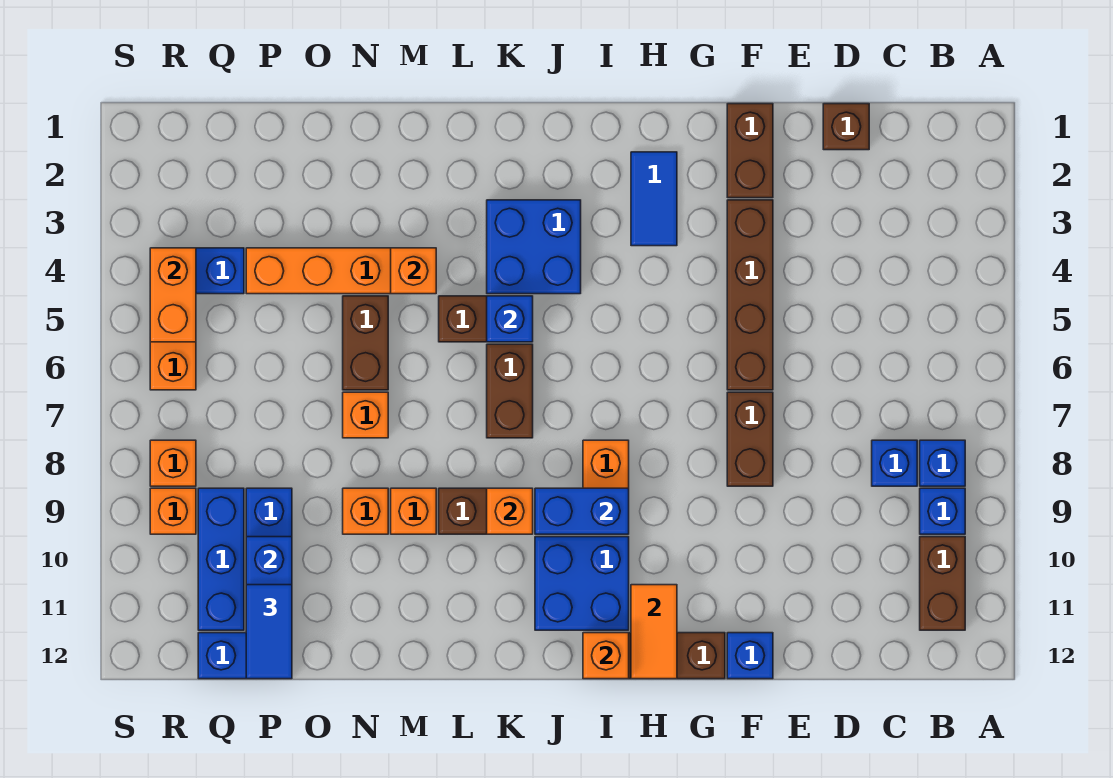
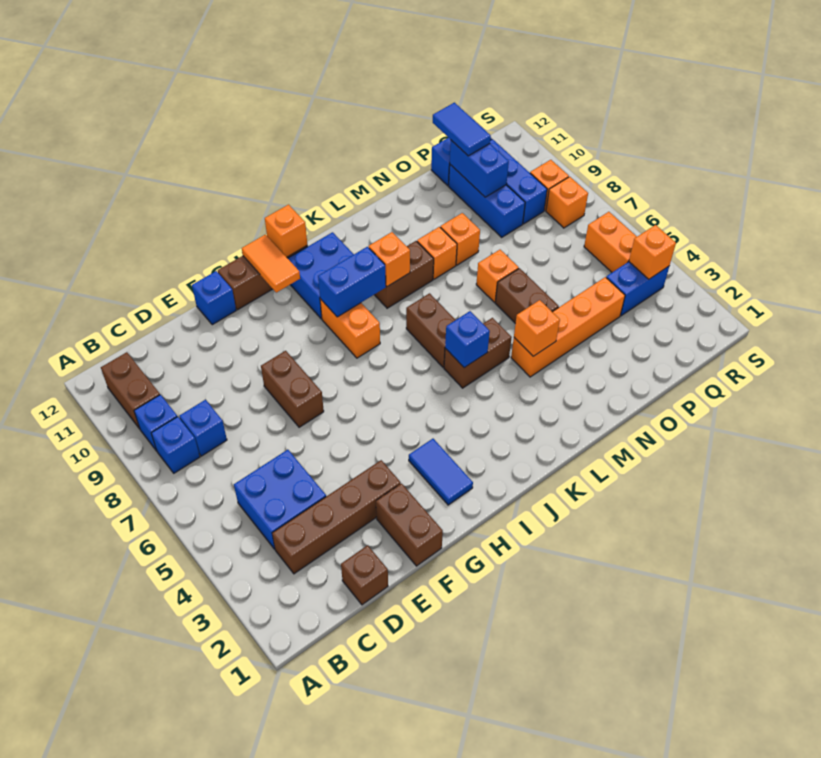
brown brick F3:F6 level 1 -> brown brick C3:F3 level 1
blue brick J3:K4 level 1 -> blue brick C4:D5 level 1
orange brick R4:R5 level 2 -> orange brick R4 level 2

